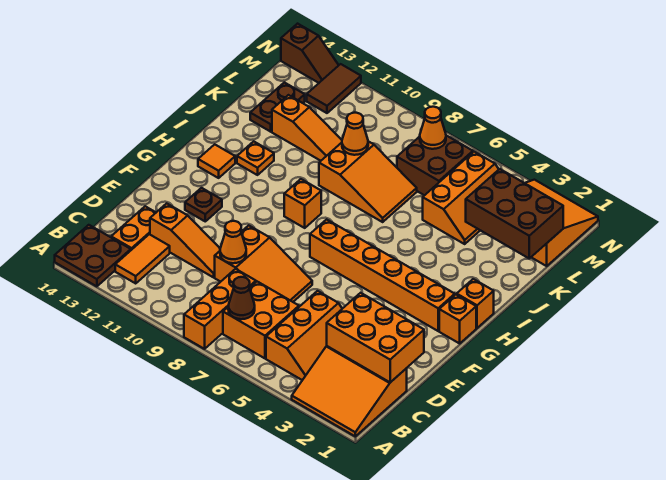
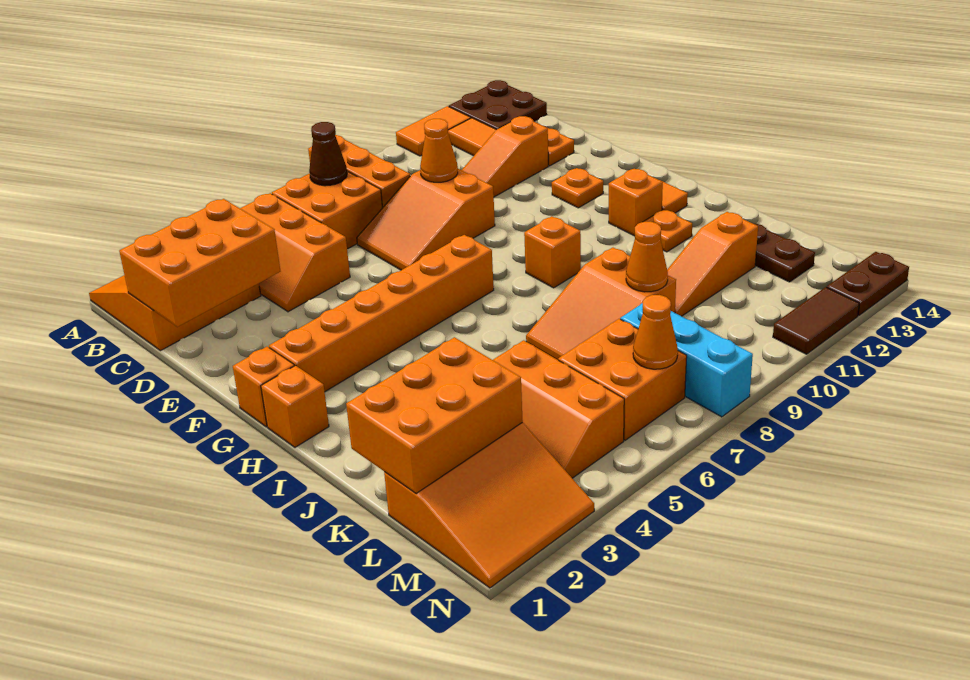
none -> orange tile A11:A12 level 1
brown plate F12 level 1 -> orange plate F12 level 1
none -> orange brick H12 level 1
brown brick K1:L3 level 2 -> orange brick K1:L3 level 2
brown brick L6:M7 level 1 -> orange brick L6:M7 level 1
none -> cyan brick L8:N8 level 1
brown tile M12:N12 level 1 -> brown tile N11:N12 level 1
brown slope N13:N14 level 1 top 14 -> brown plate N13:N14 level 1

